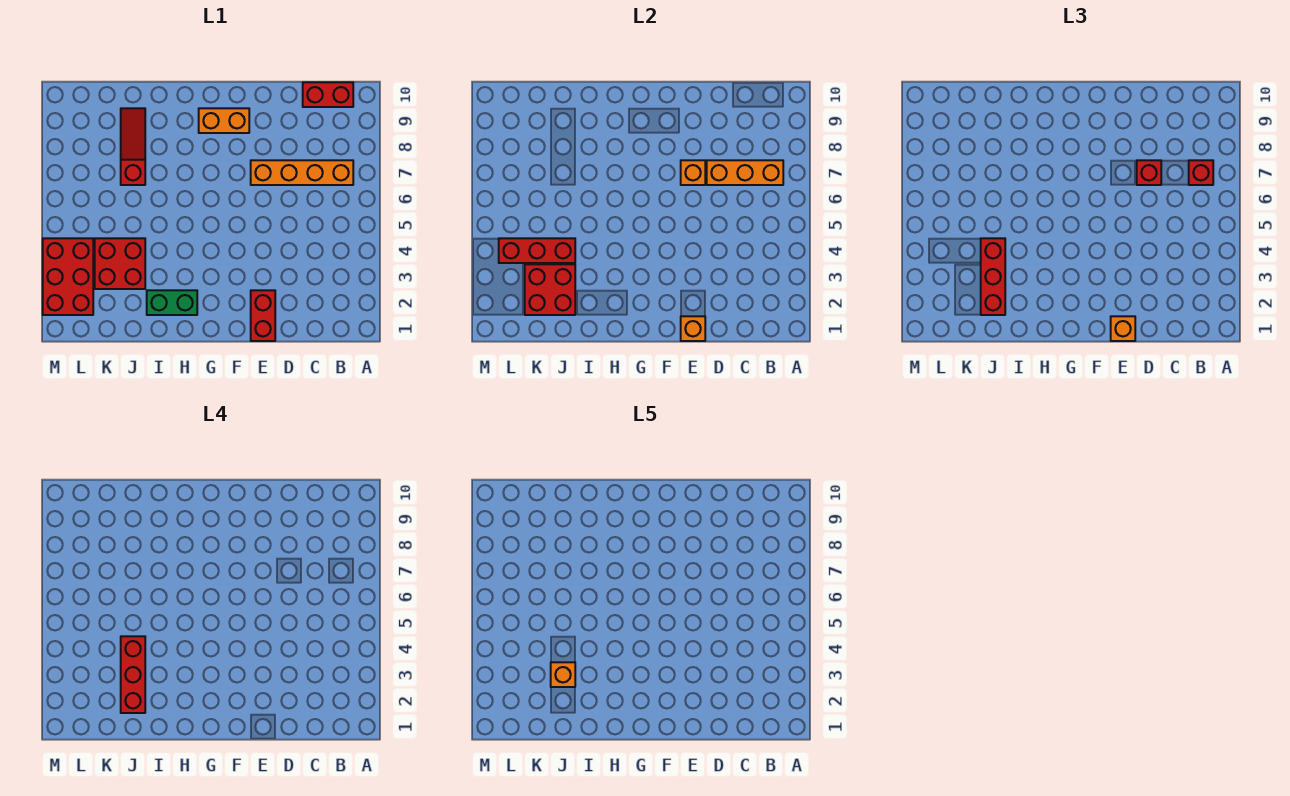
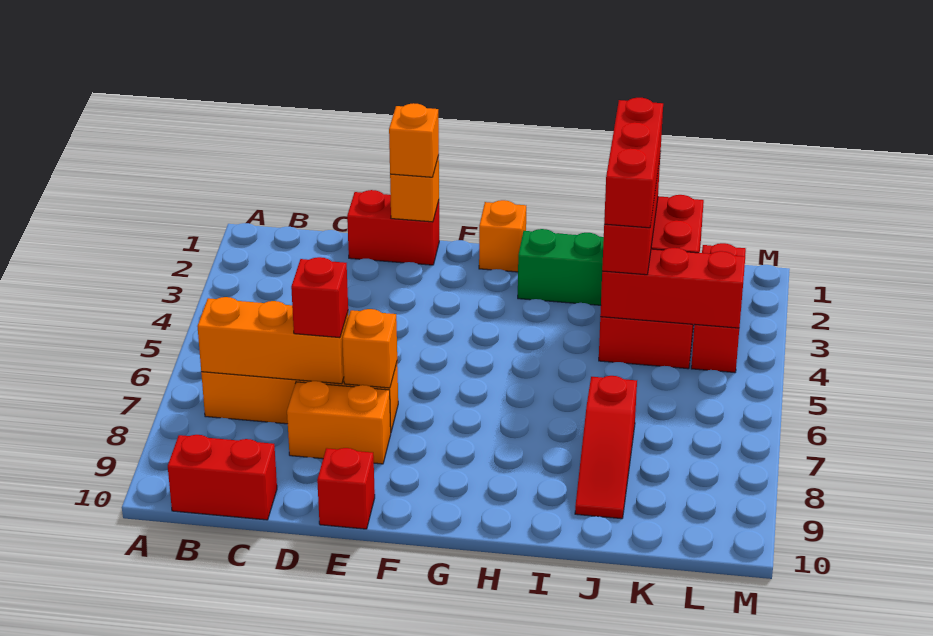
red brick B7 level 3 -> red brick E10 level 1
red brick E1:E2 level 1 -> red brick D1:E1 level 1
orange brick F9:G9 level 1 -> orange brick D8:E8 level 1
orange brick J3 level 5 -> orange brick G1 level 1
red brick L2:M4 level 1 -> red brick L2:L4 level 1

